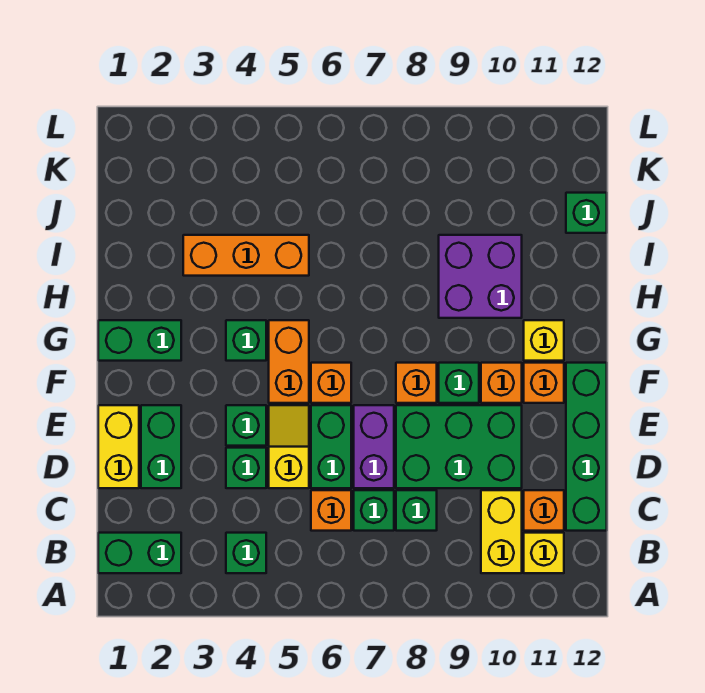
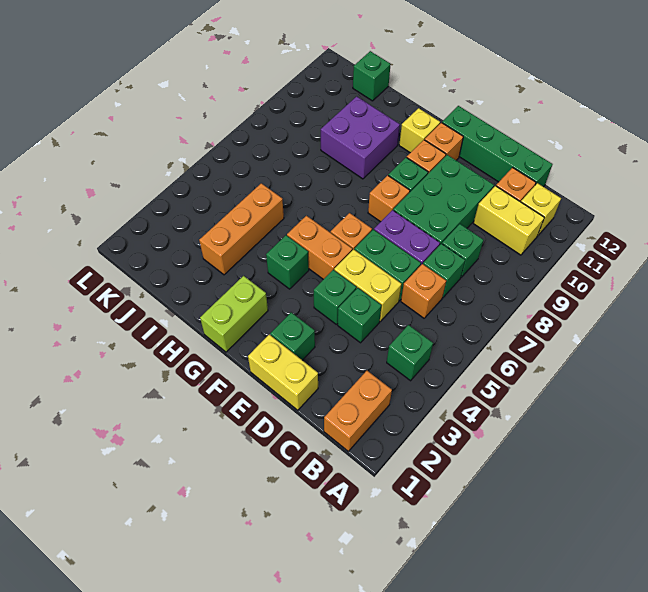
green brick B1:B2 level 1 -> orange brick B1:B2 level 1
green brick D2:E2 level 1 -> green brick E2 level 1
yellow slope D5:E5 level 1 top D -> yellow brick D5:E5 level 1
green brick G1:G2 level 1 -> lime brick G1:G2 level 1

